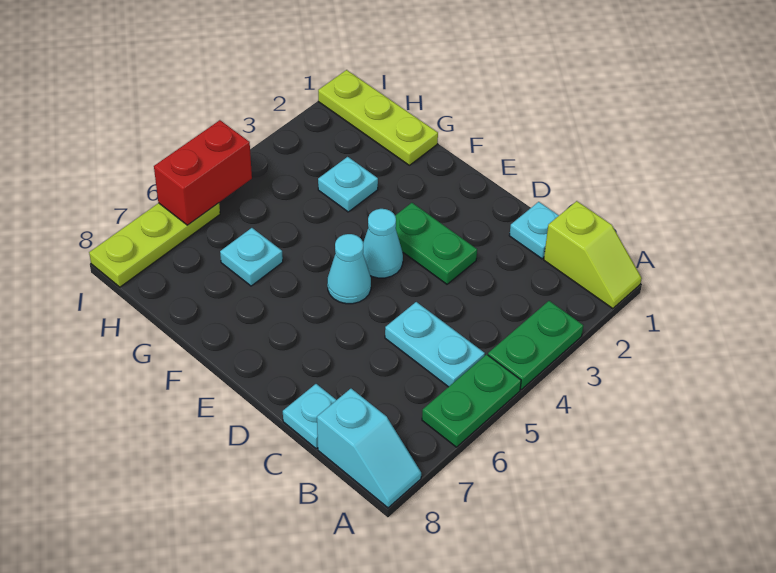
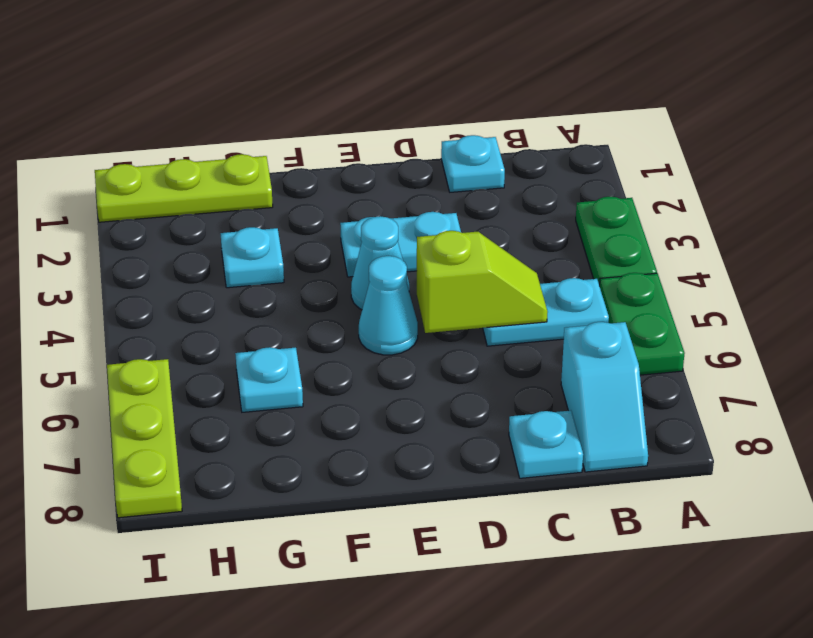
lime slope A1:B1 level 1 top B -> lime slope C5:D5 level 2 top D
cyan slope A8:B8 level 1 top B -> cyan slope B7:B8 level 1 top 7
green plate D3:E3 level 1 -> cyan plate D3:E3 level 1
red brick I5:I6 level 2 -> none

